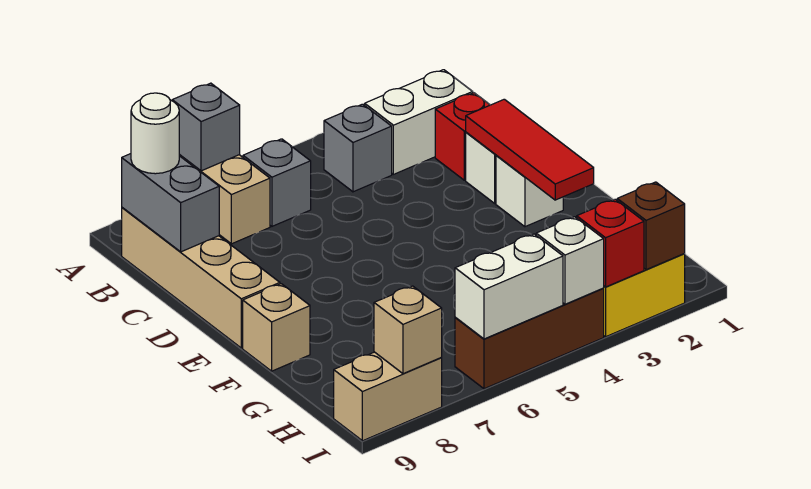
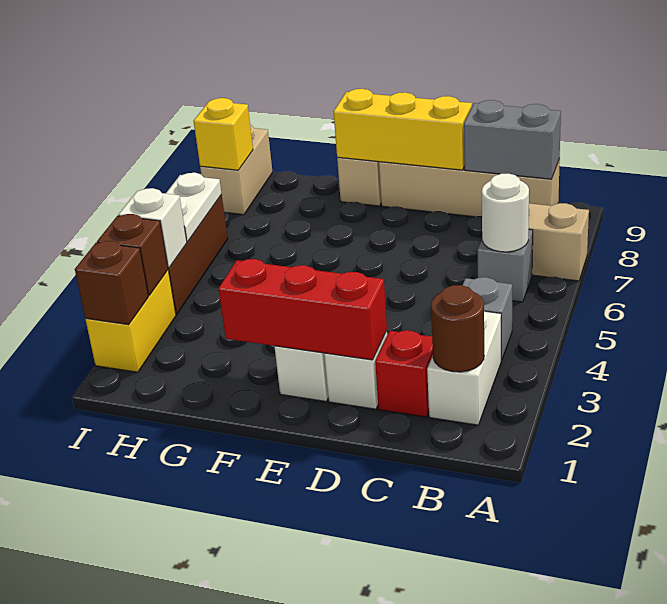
grey brick A7 level 2 -> none
none -> brown round brick B2 level 2
white round brick B9 level 3 -> white round brick B6 level 2
red tile D2:F2 level 2 -> red brick D2:F2 level 2
none -> yellow brick D9:F9 level 2
red brick I3 level 2 -> brown brick I3 level 2
white brick I5:I6 level 2 -> white plate I5:I6 level 2
tan brick I8 level 2 -> yellow brick I8 level 2

